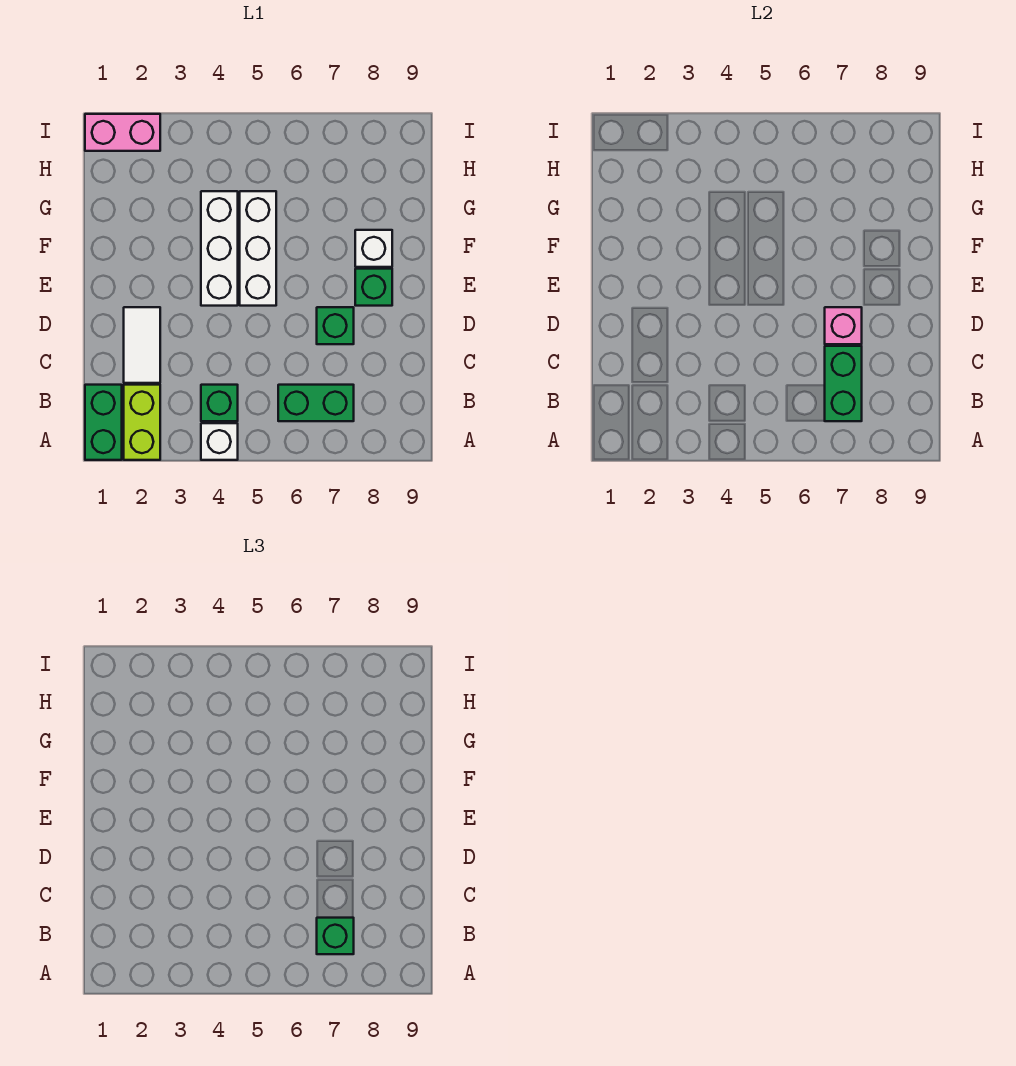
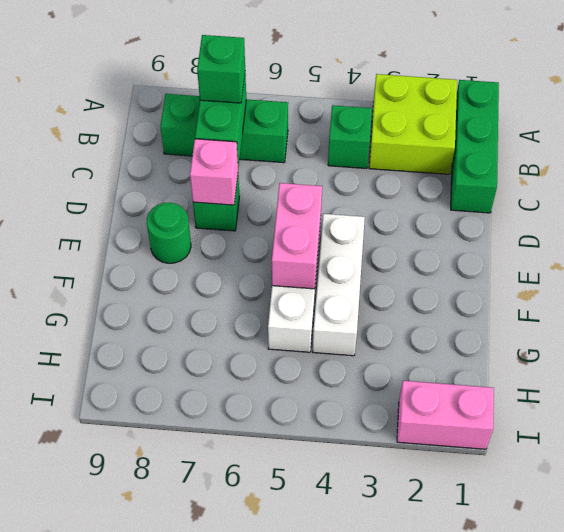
green brick A1:B1 level 1 -> green brick A1:C1 level 1
lime brick A2:B2 level 1 -> lime brick A2:B3 level 1
white brick A4 level 1 -> none
green brick B6:B7 level 1 -> green brick B6:B8 level 1
white tile C2:D2 level 1 -> none
none -> pink brick E5:F5 level 2
green brick E8 level 1 -> green round brick E8 level 1
white brick F8 level 1 -> none

